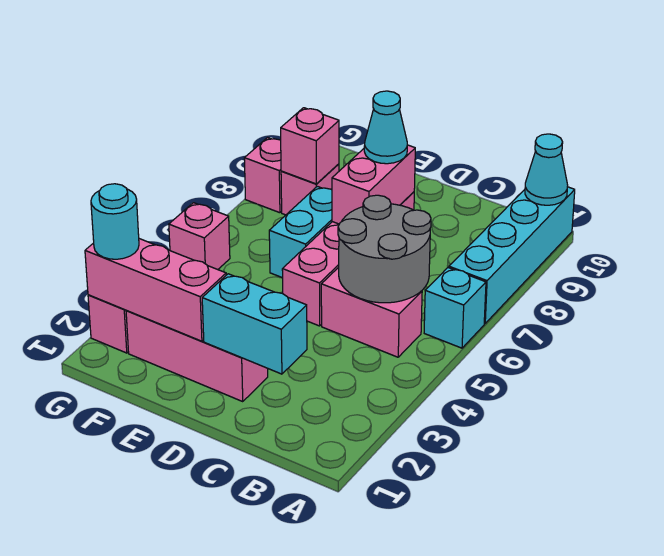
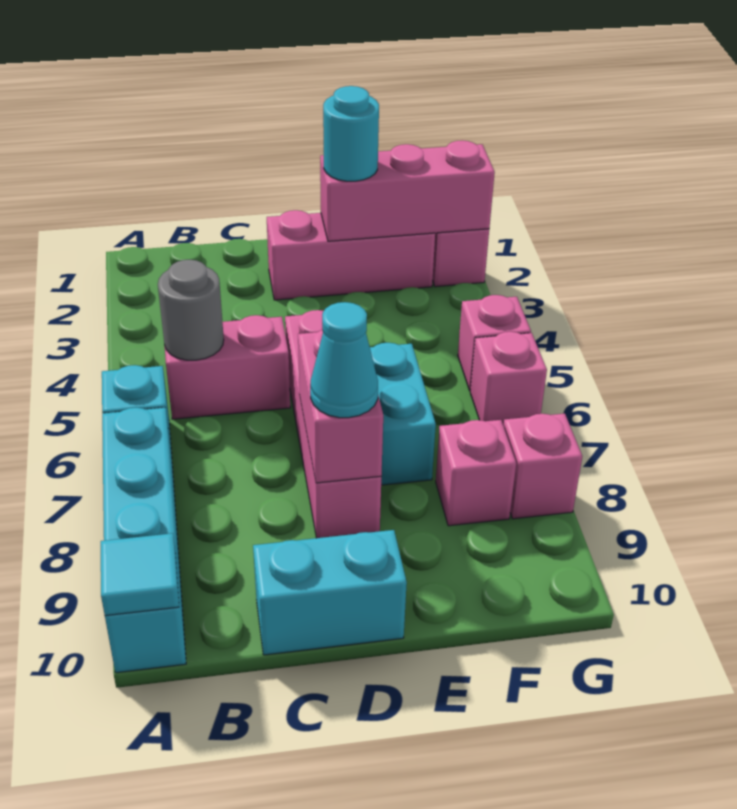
cyan cone A10 level 2 -> cyan tile A10 level 2
grey round brick B5:C6 level 2 -> grey round brick B5 level 2
cyan brick C2:D2 level 2 -> cyan brick C10:D10 level 1
pink brick F8 level 2 -> pink brick G6 level 1
cyan round brick G2 level 3 -> cyan round brick E2 level 3

